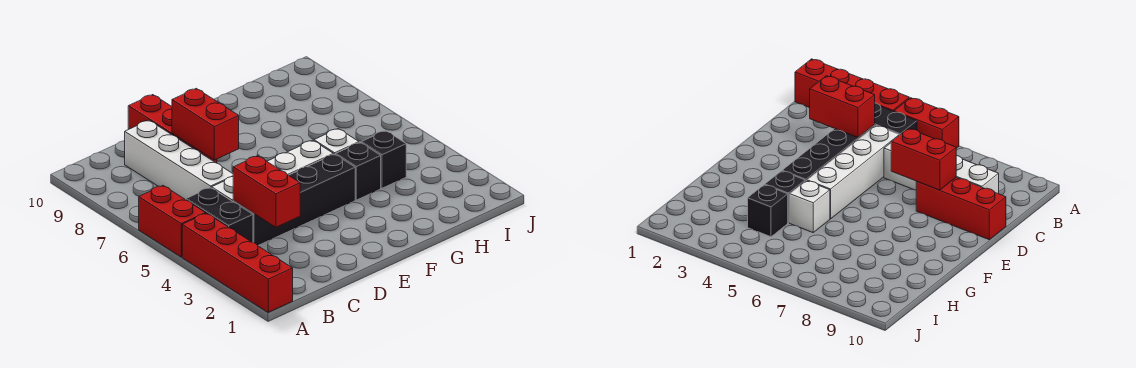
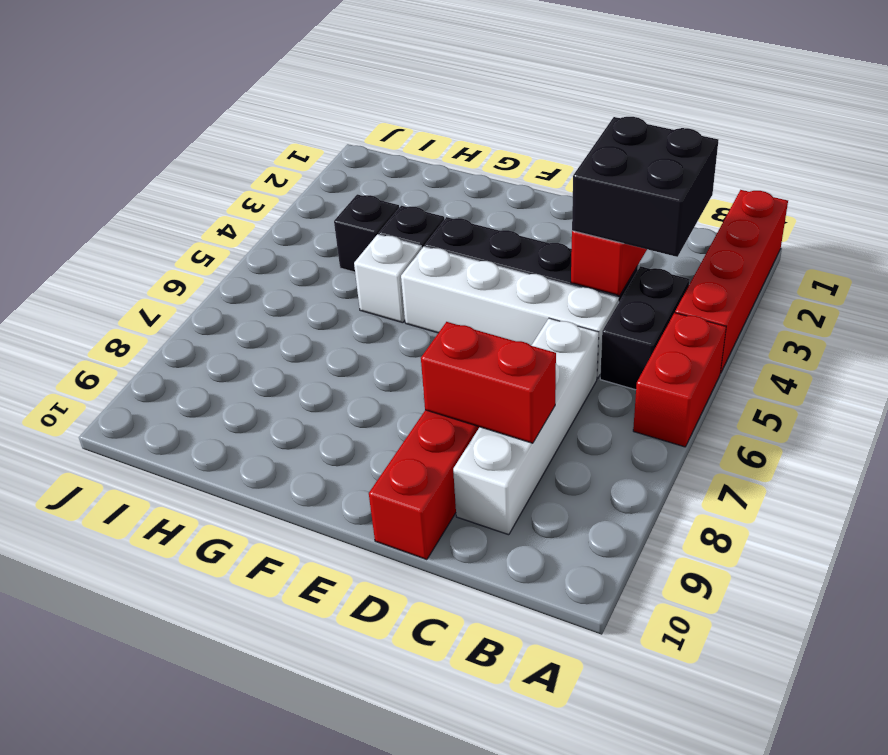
none -> black brick B3:C4 level 3
red brick D7:D8 level 2 -> red brick C8:D8 level 2

